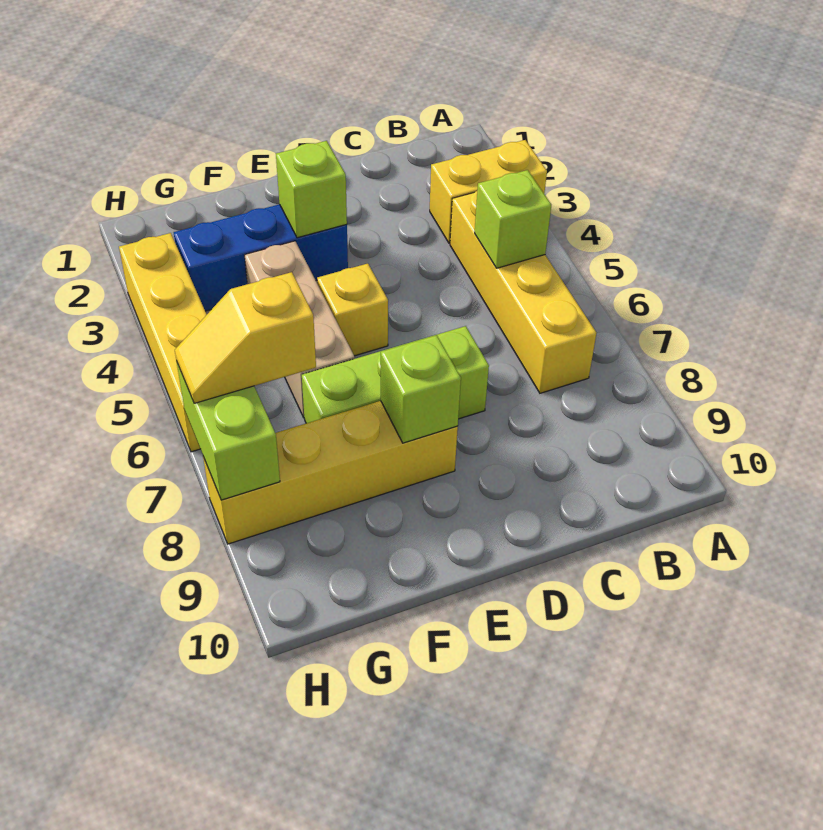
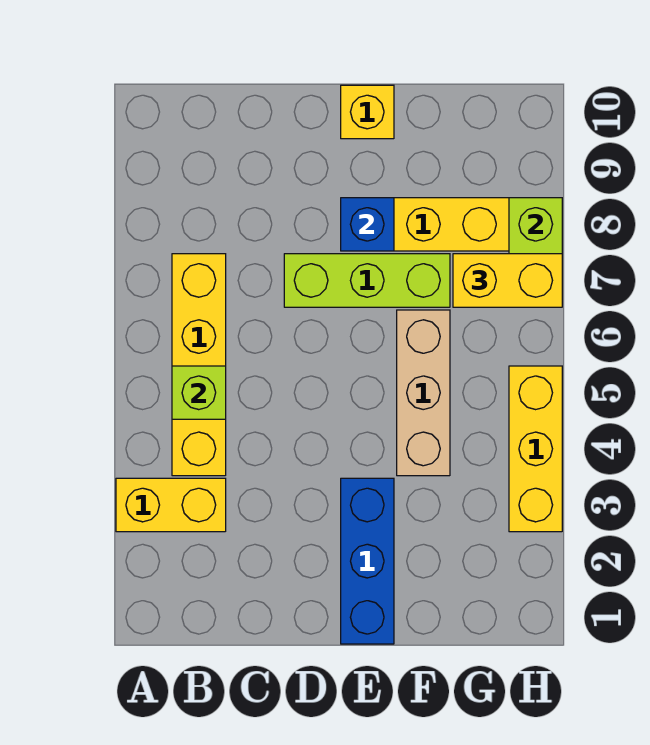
blue brick E3:G3 level 1 -> blue brick E1:E3 level 1
lime brick E3 level 2 -> none
yellow brick E5 level 1 -> yellow brick E10 level 1
lime brick E8 level 2 -> blue brick E8 level 2
yellow slope G7:H7 level 3 top G -> yellow brick G7:H7 level 3
yellow brick H3:H6 level 1 -> yellow brick H3:H5 level 1

